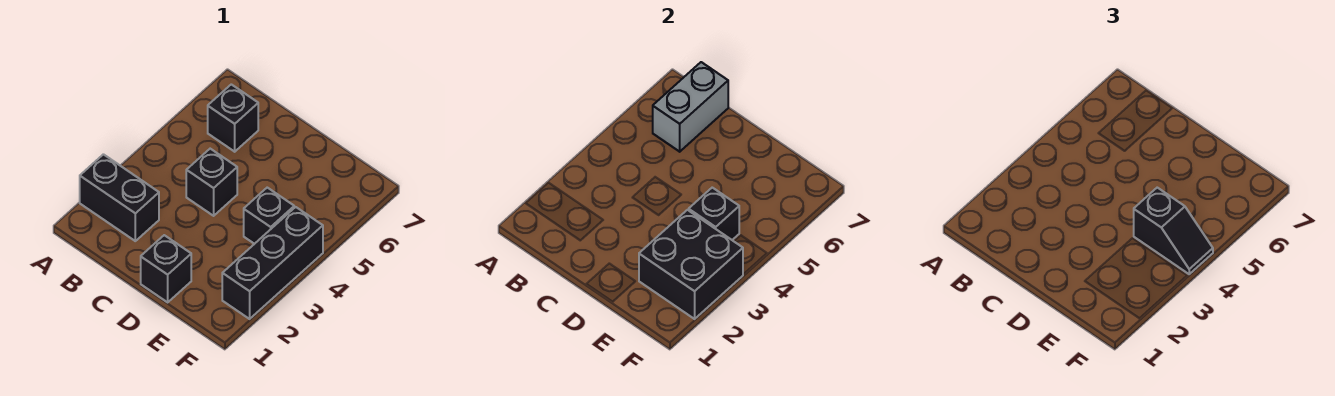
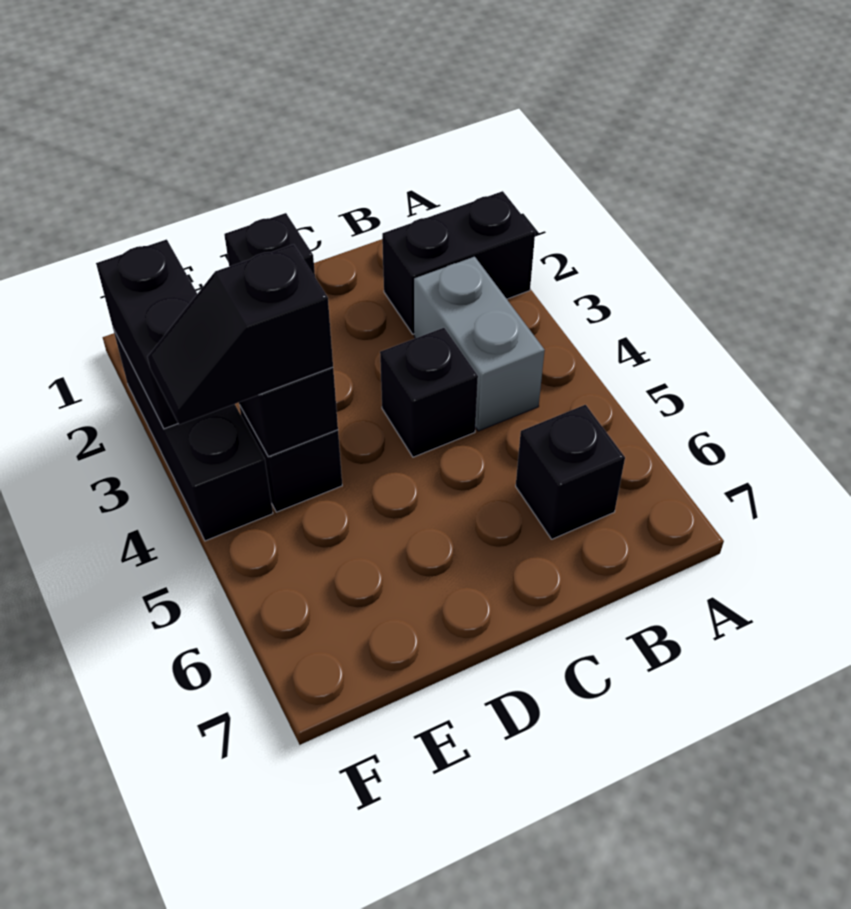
grey brick B6:B7 level 2 -> grey brick B3:B4 level 1
black brick E2:F3 level 2 -> black brick F2:F3 level 2

